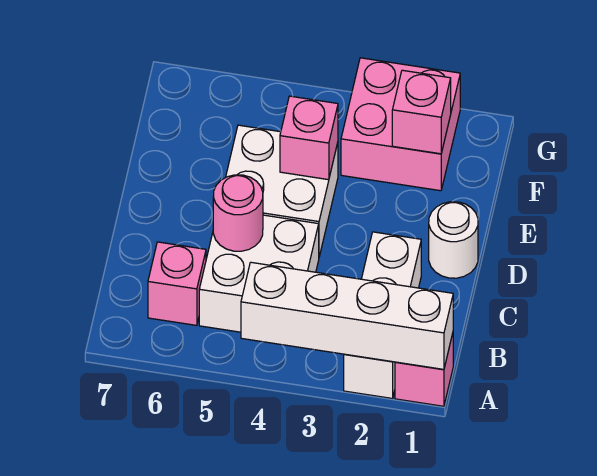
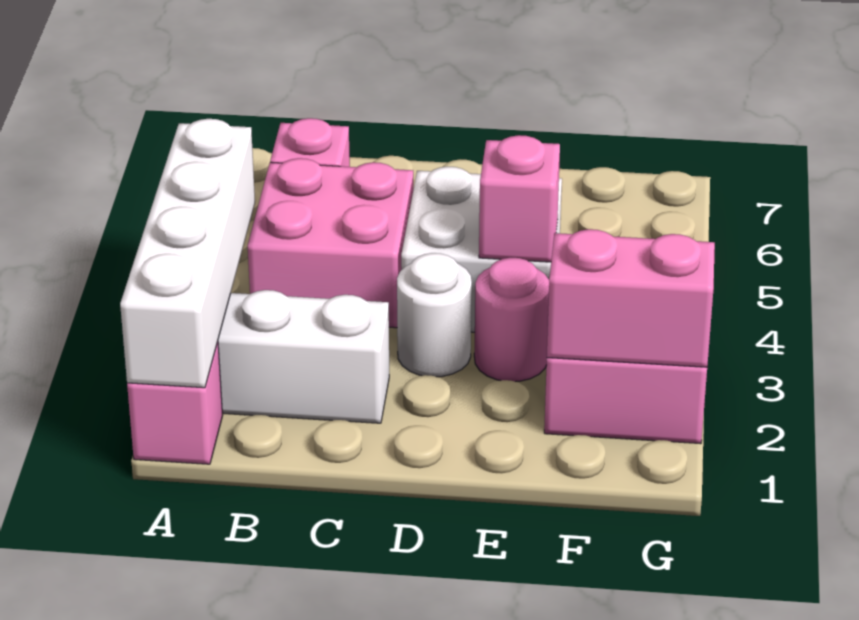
white brick B4:C5 level 1 -> pink brick B4:C5 level 1
pink round brick C5 level 2 -> pink round brick E3 level 1
white round brick D1 level 1 -> white round brick D3 level 1
pink brick F2 level 2 -> pink brick F2:G2 level 2

